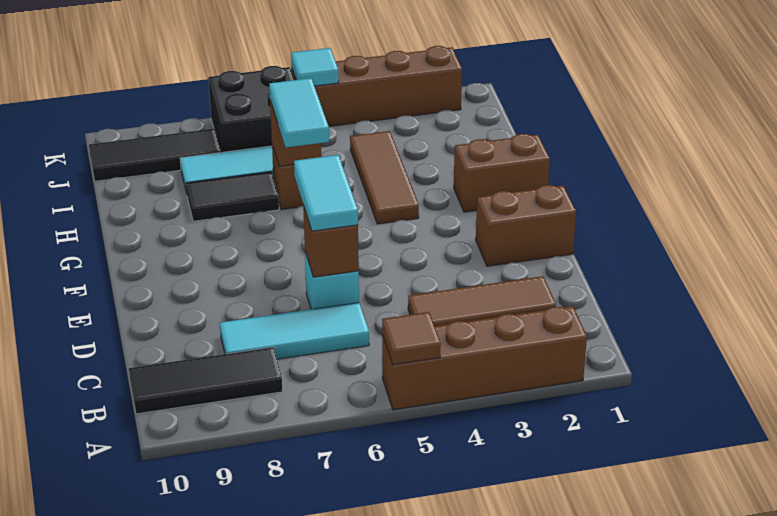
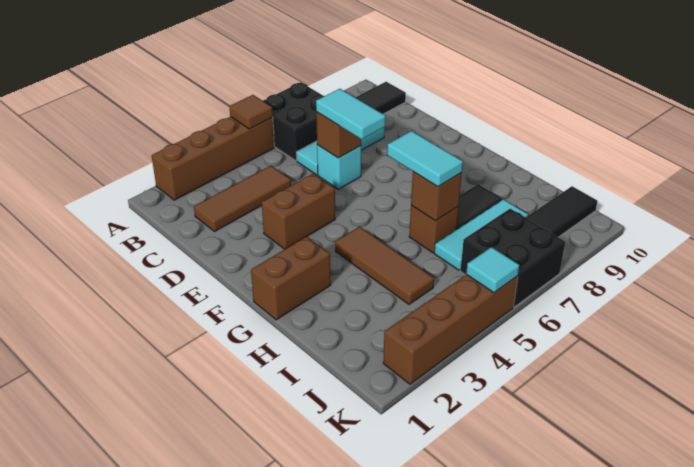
none -> black brick A6:B7 level 1
brown brick E1:E2 level 1 -> brown brick E3:E4 level 1

